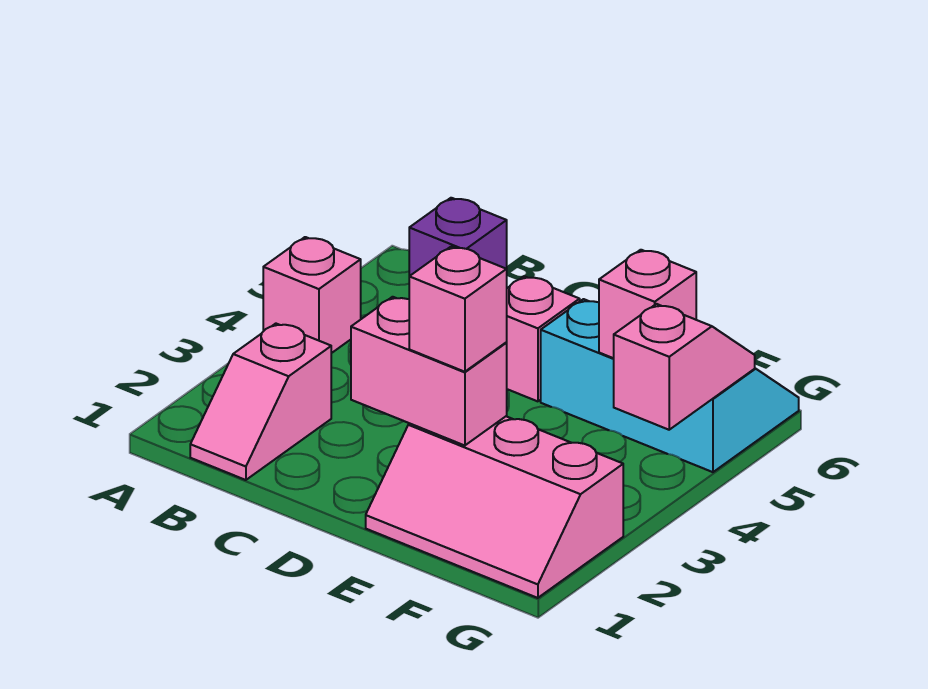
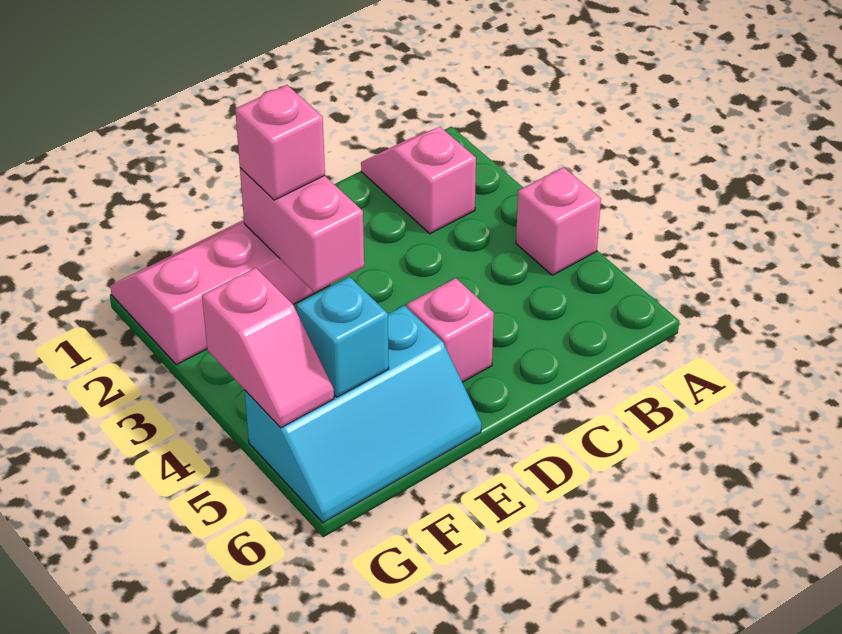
purple brick B6 level 1 -> none
pink brick D2:E2 level 2 -> pink brick E2:E3 level 2
pink brick F5 level 2 -> cyan brick F5 level 2

